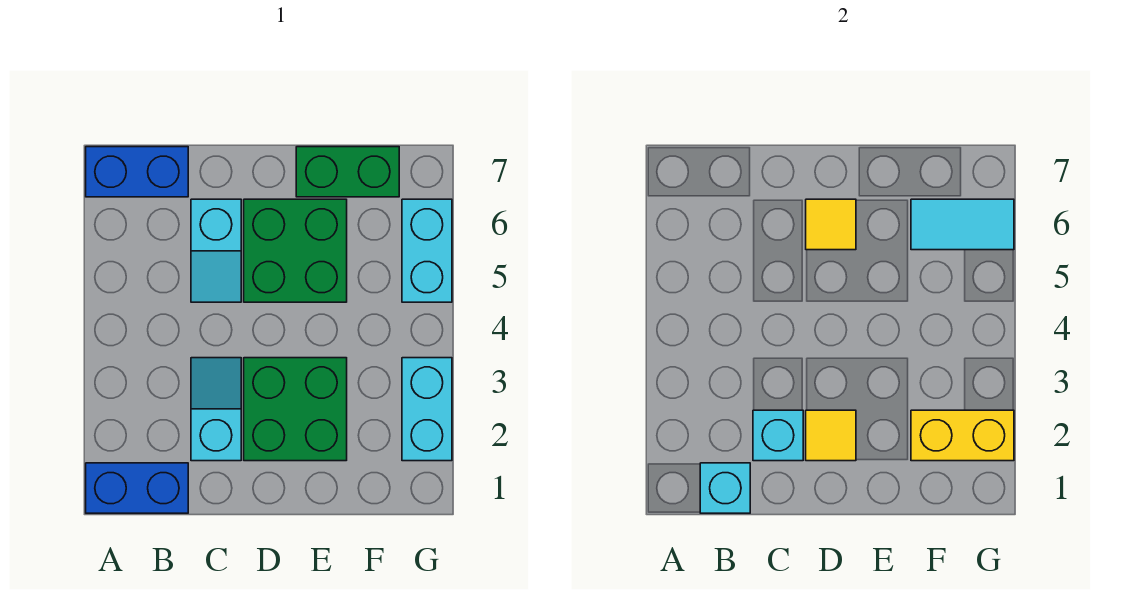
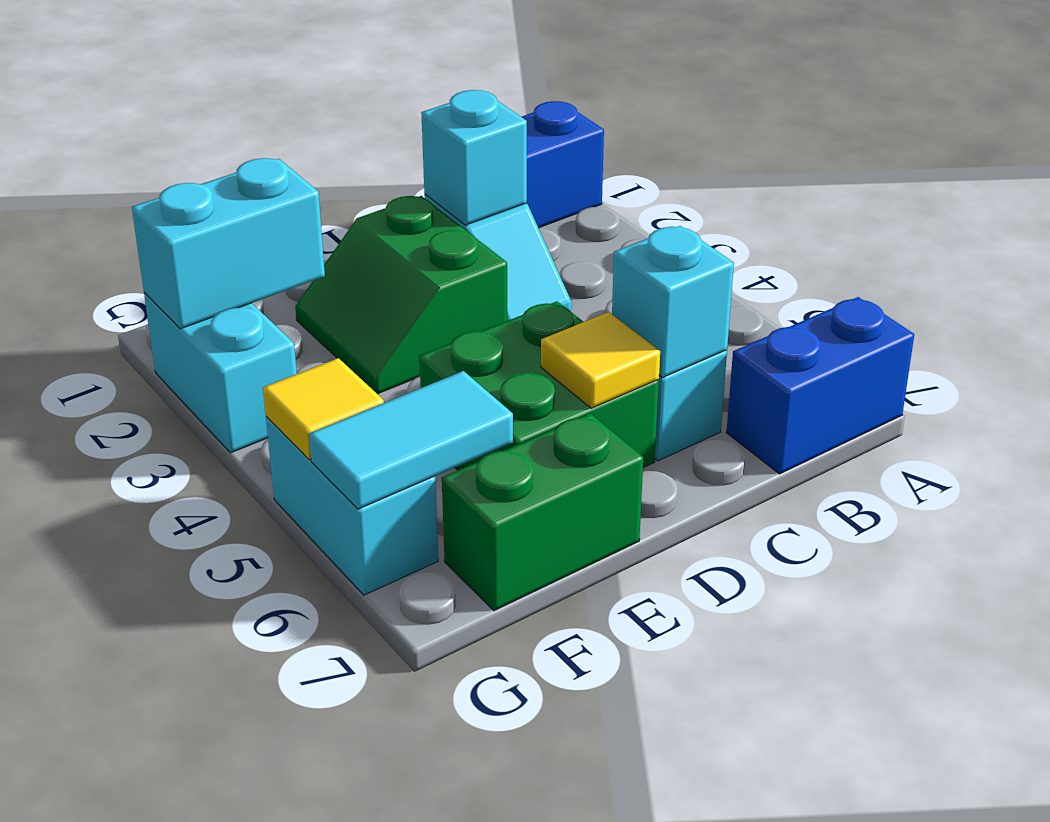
cyan brick B1 level 2 -> cyan brick C6 level 2
green brick D2:E3 level 1 -> green slope D2:E3 level 1 top D
yellow tile D2 level 2 -> yellow tile G5 level 2
yellow brick F2:G2 level 2 -> cyan brick F2:G2 level 2

